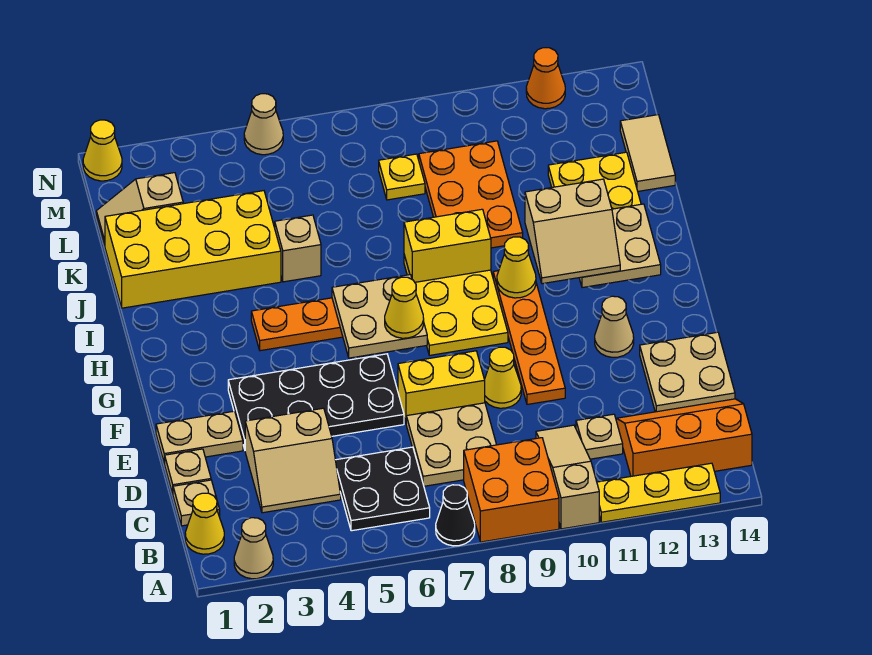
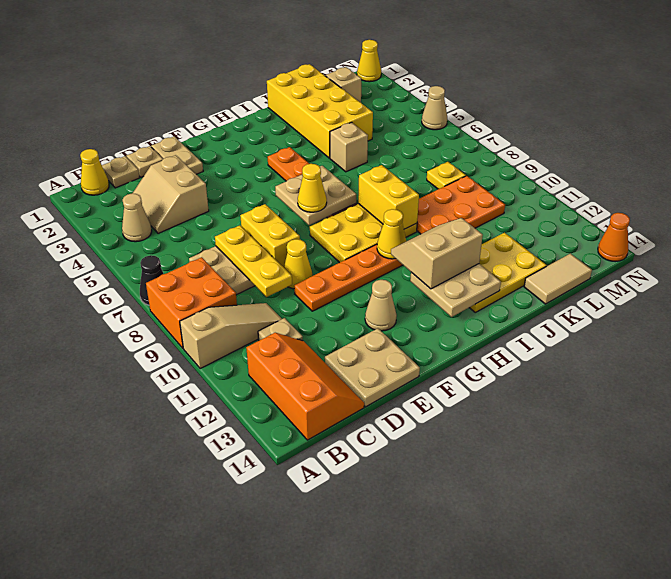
tan cone A2 level 1 -> tan cone B4 level 1
yellow plate A11:A13 level 1 -> yellow plate D7:D9 level 2
black plate B5:C6 level 1 -> none
black plate E3:F6 level 1 -> none
tan slope H11:I12 level 3 top I -> tan slope H11:I12 level 3 top 12
orange cone N12 level 1 -> orange cone N14 level 1

